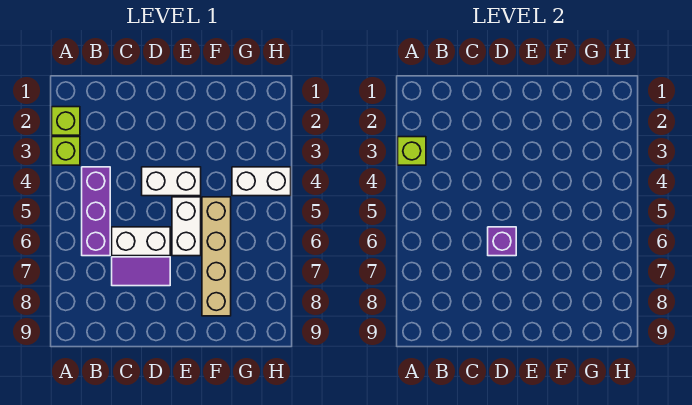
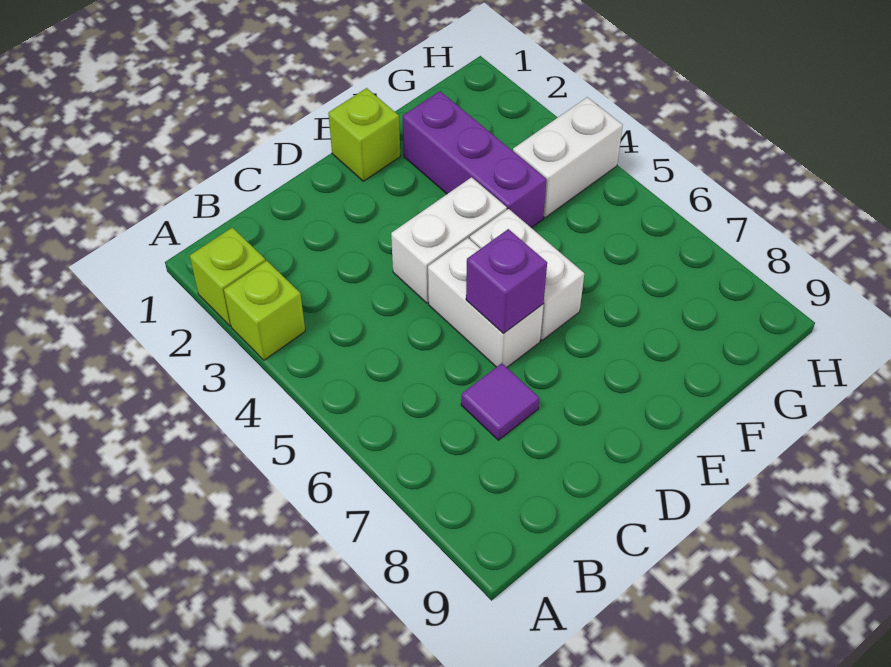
lime brick A3 level 2 -> lime brick E1 level 1
purple brick B4:B6 level 1 -> purple brick F2:F4 level 1
white brick C6:D6 level 1 -> white brick D5:D6 level 1
purple tile C7:D7 level 1 -> purple tile C7 level 1
tan brick F5:F8 level 1 -> none

